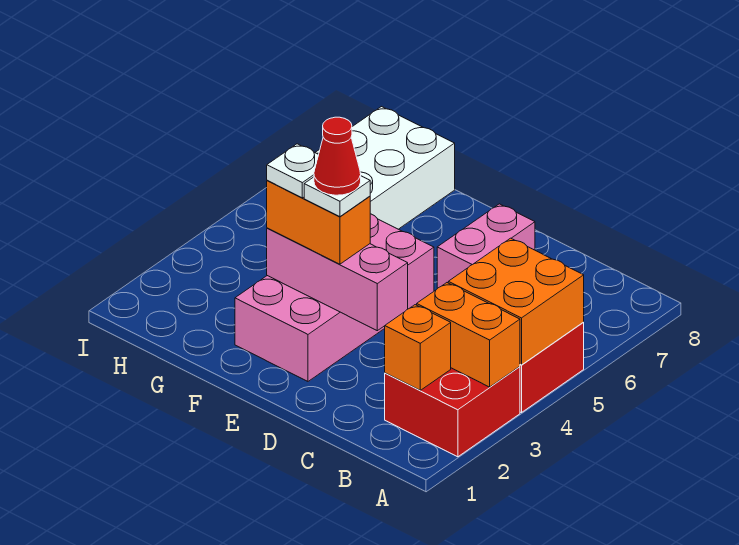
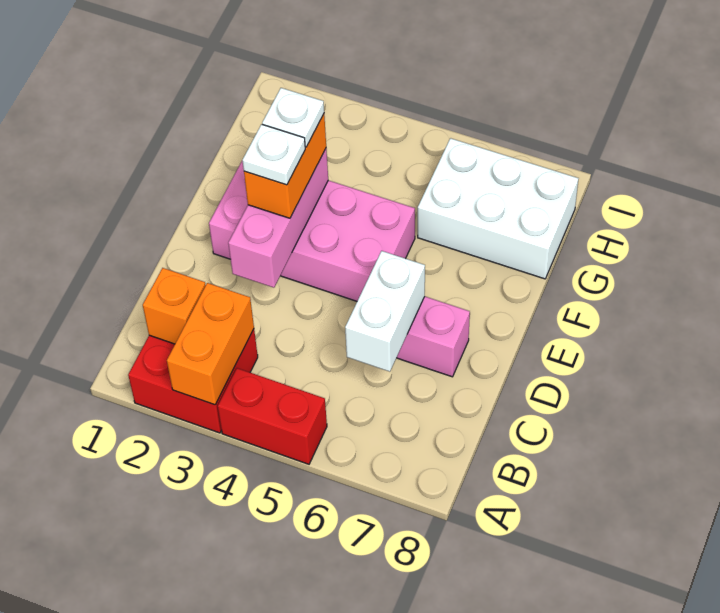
orange brick A4:B5 level 2 -> none
none -> white brick C6:D6 level 2
red cone E3 level 5 -> none

